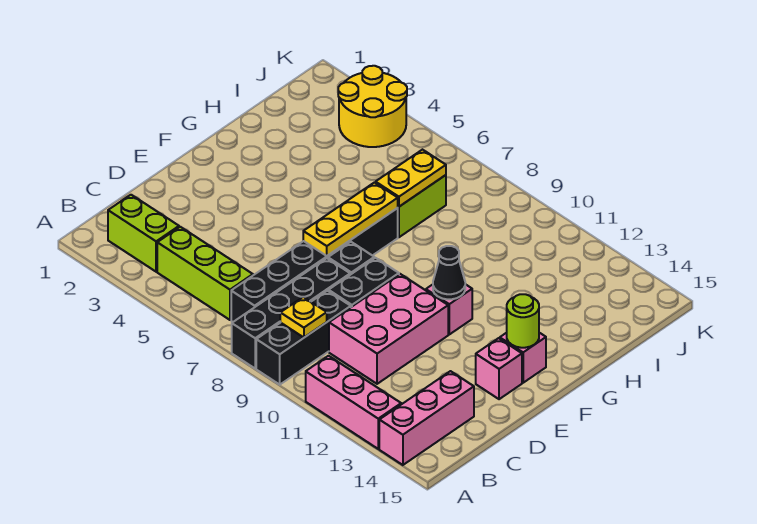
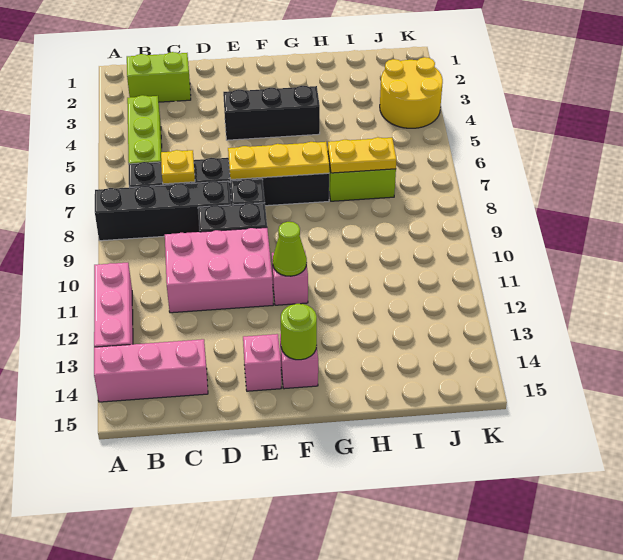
black brick A9:C9 level 1 -> black brick E4:G4 level 1
lime brick B2:B3 level 1 -> lime brick B2:C2 level 1
yellow plate B9 level 2 -> yellow plate C7 level 2
black cone F11 level 2 -> lime cone F11 level 2

